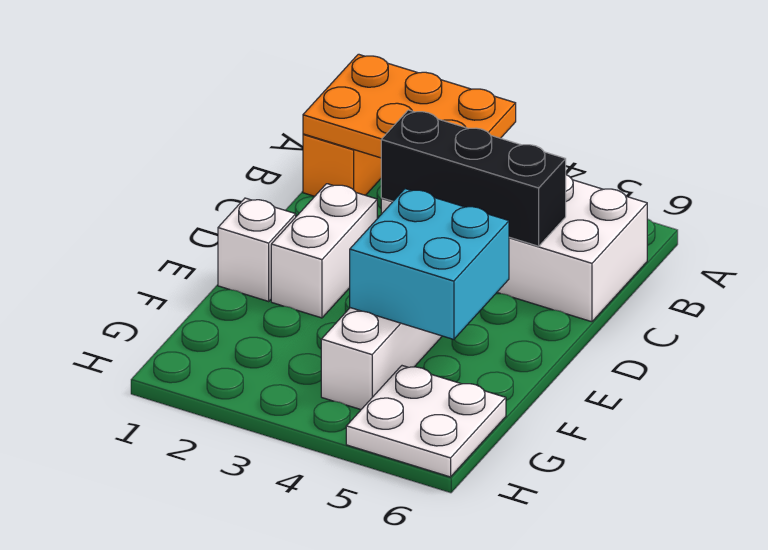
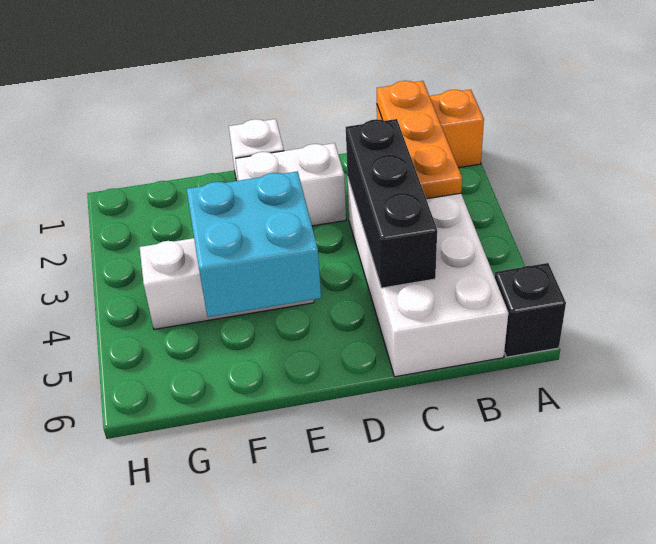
orange plate A1:B3 level 2 -> orange plate B1:B3 level 2
none -> black brick A6 level 1
white plate G5:H6 level 1 -> none

